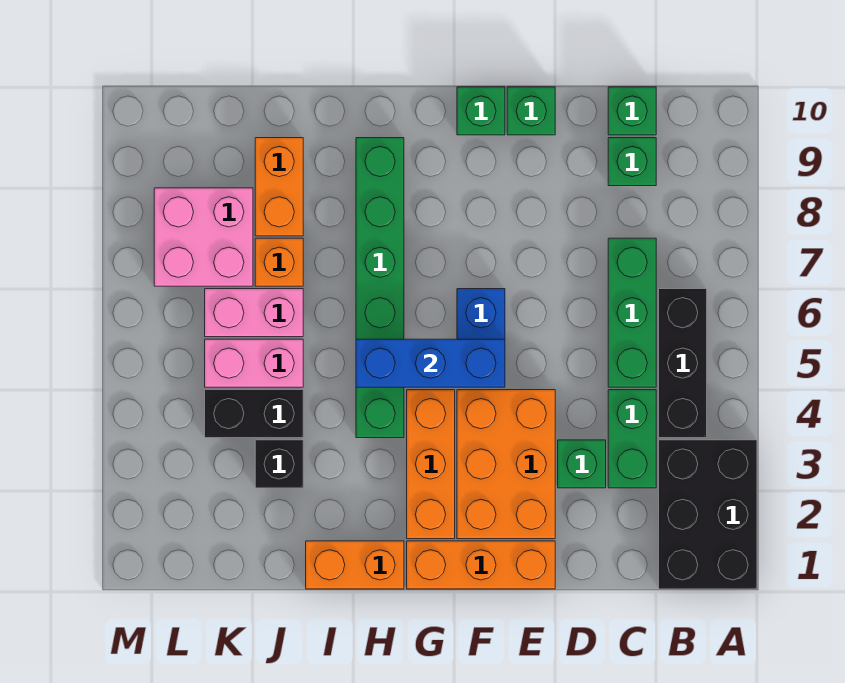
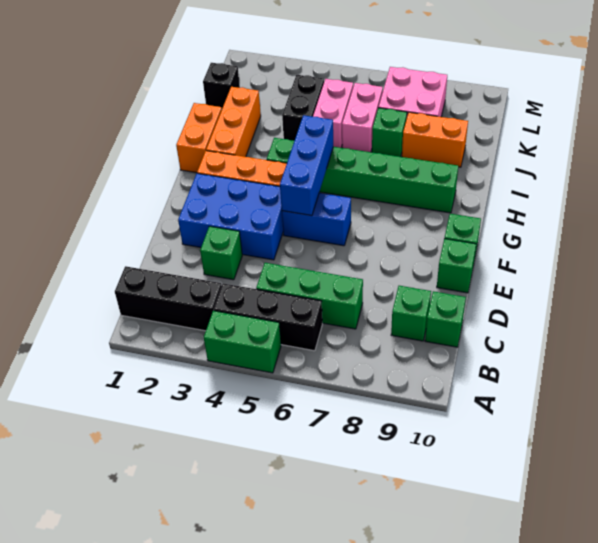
black brick A1:B3 level 1 -> black brick B1:B3 level 1
green brick C3:C4 level 1 -> green brick A4:A5 level 1
orange brick E1:G1 level 1 -> orange brick H2:J2 level 1
orange brick E2:F4 level 1 -> blue brick E2:F4 level 1
black brick J3 level 1 -> black brick K1 level 1
orange brick J7 level 1 -> green brick J7 level 1

